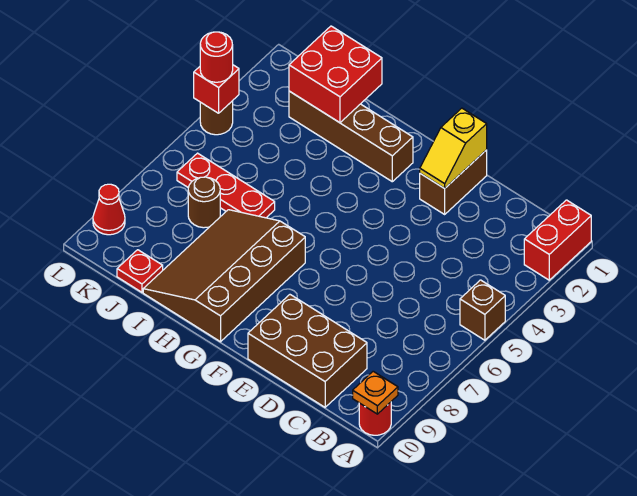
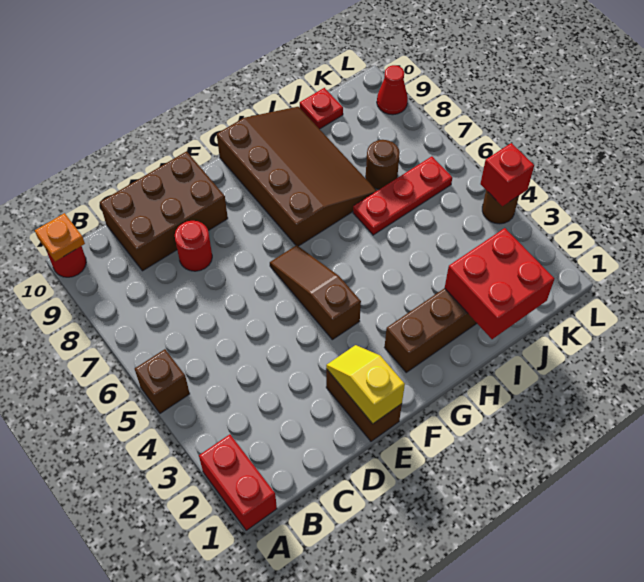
none -> brown slope F4:F6 level 1 top 4
red round brick L4 level 3 -> red round brick D8 level 1

